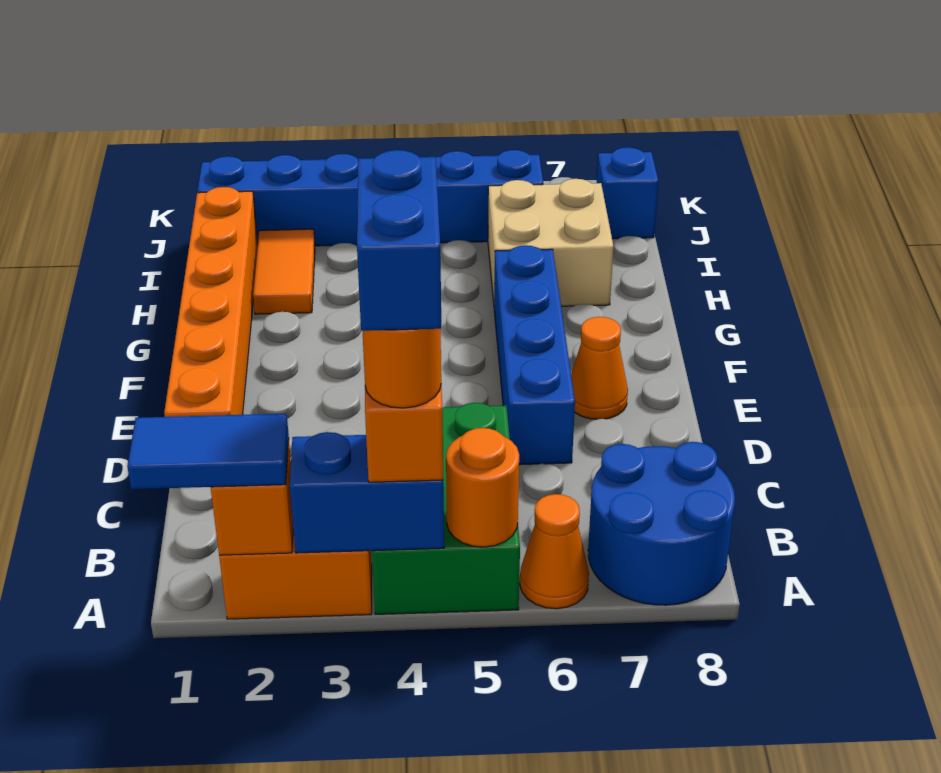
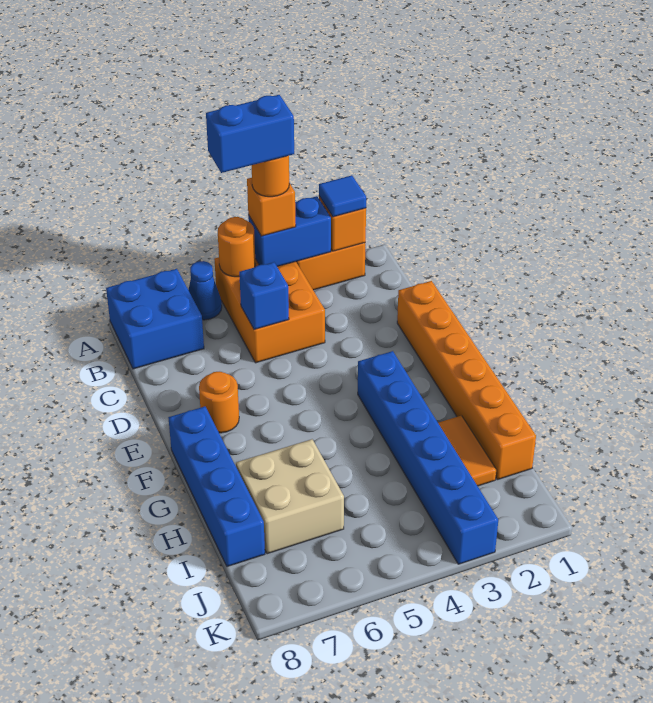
blue tile A1:A2 level 3 -> blue tile A2 level 3
green brick A4:C5 level 1 -> orange brick A4:C5 level 1
blue brick A4:B4 level 5 -> blue brick A4:A5 level 5
orange cone A6 level 1 -> blue cone A6 level 1
blue round brick A7:B8 level 1 -> blue brick A7:B8 level 1
blue brick D6:G6 level 1 -> blue brick F8:I8 level 1
orange cone E7 level 1 -> orange round brick E7 level 1
blue brick J1:J6 level 1 -> blue brick F3:K3 level 1
blue brick J8 level 1 -> blue brick C5 level 2

